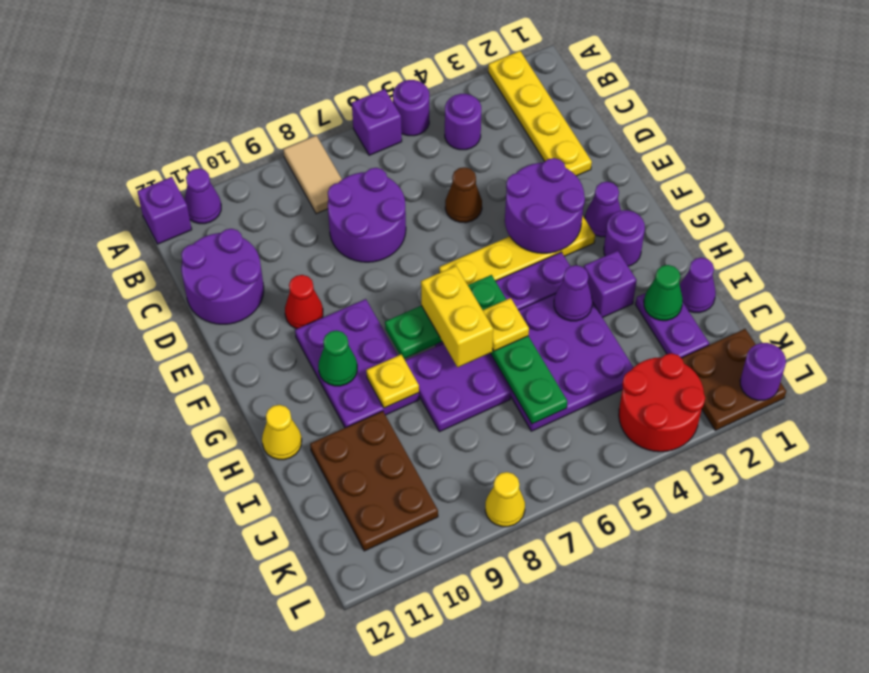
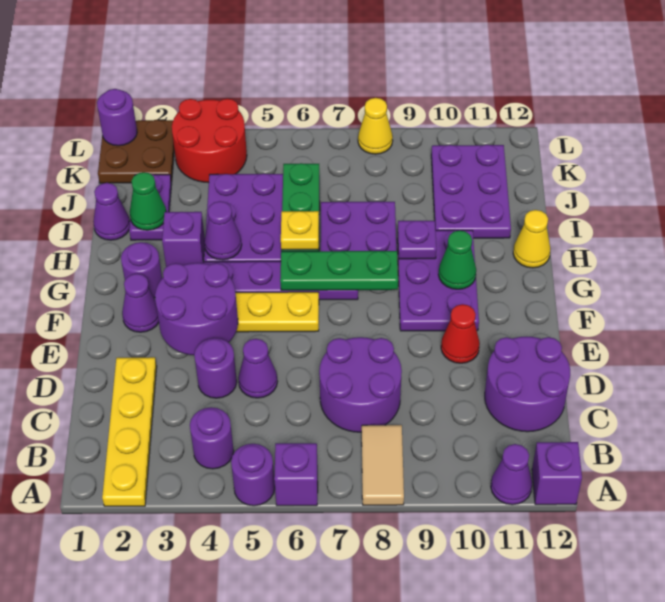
none -> purple round brick D4 level 1
brown cone D5 level 1 -> purple cone D5 level 1
yellow brick G7:H7 level 3 -> none
yellow plate H9 level 2 -> purple plate H9 level 2
brown plate I10:K11 level 1 -> purple plate I10:K11 level 1

